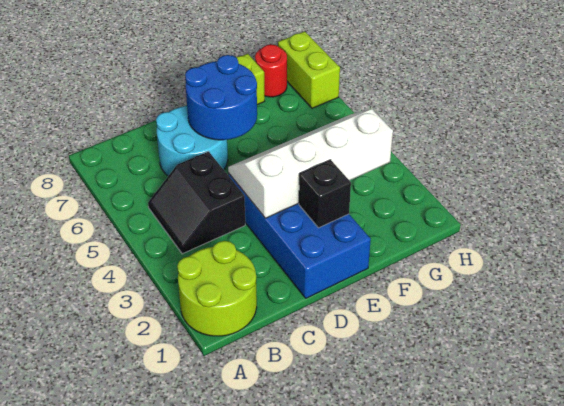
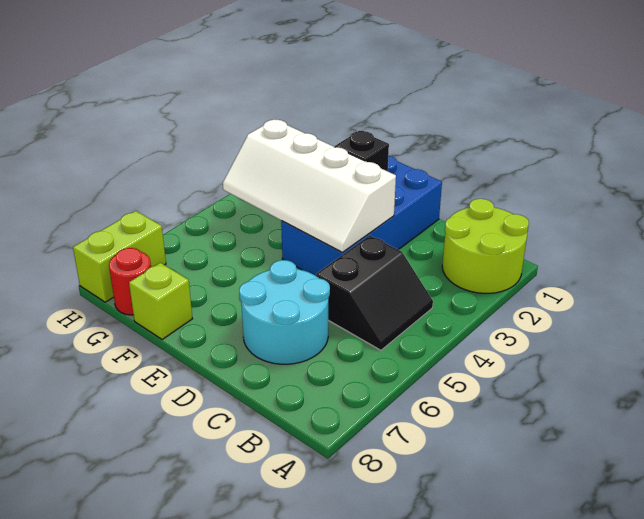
blue round brick D6:E7 level 2 -> none

